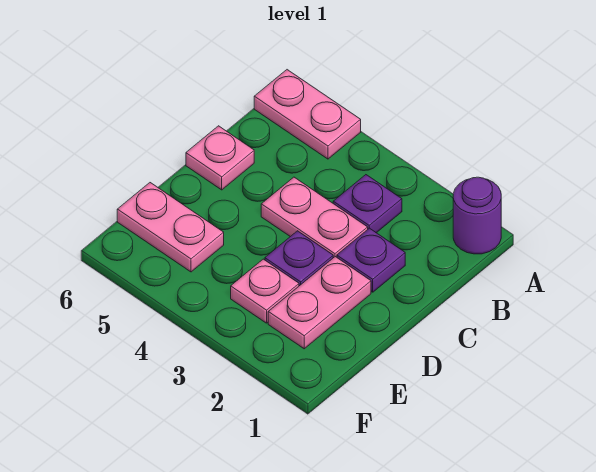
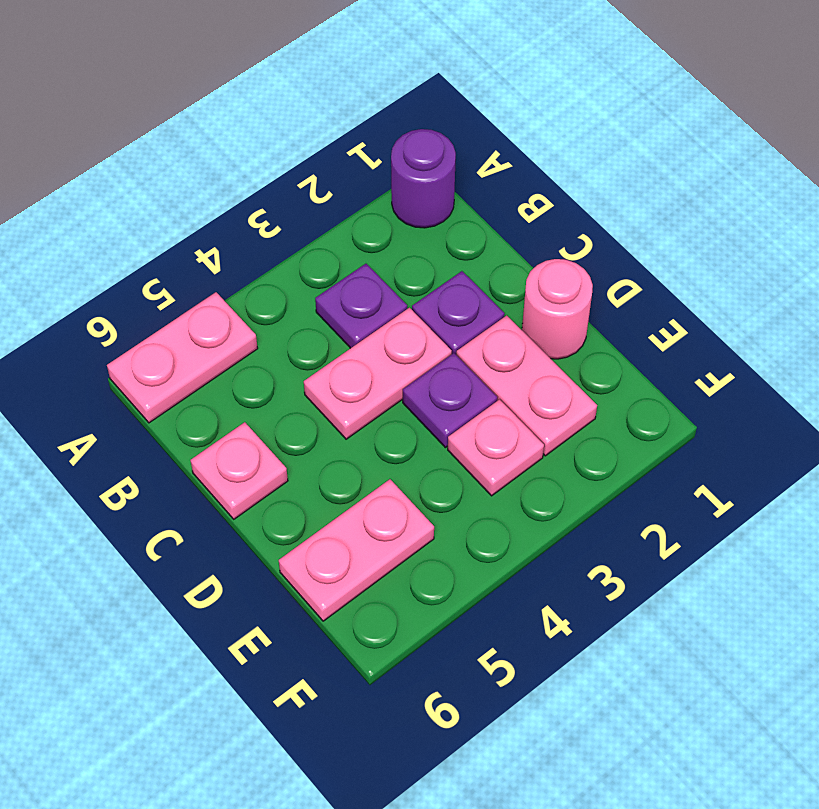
none -> pink round brick D1 level 1

